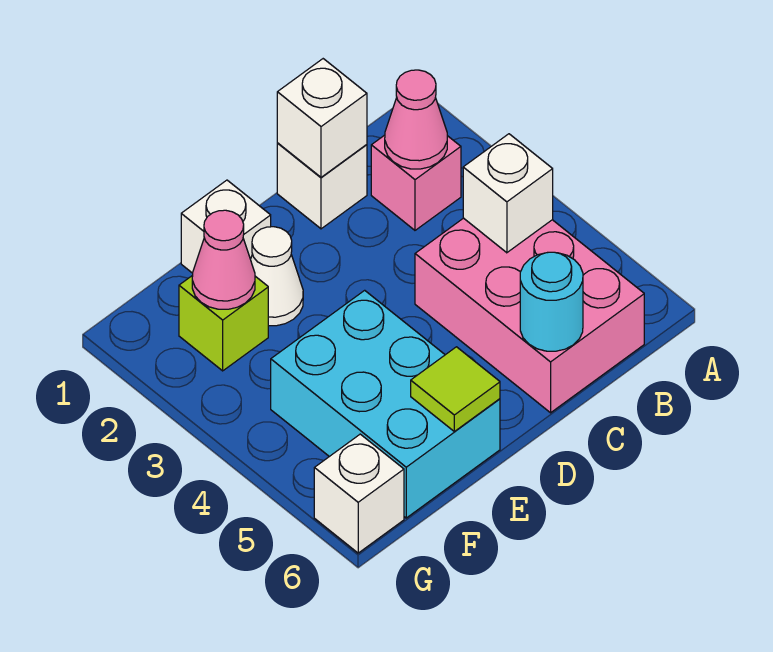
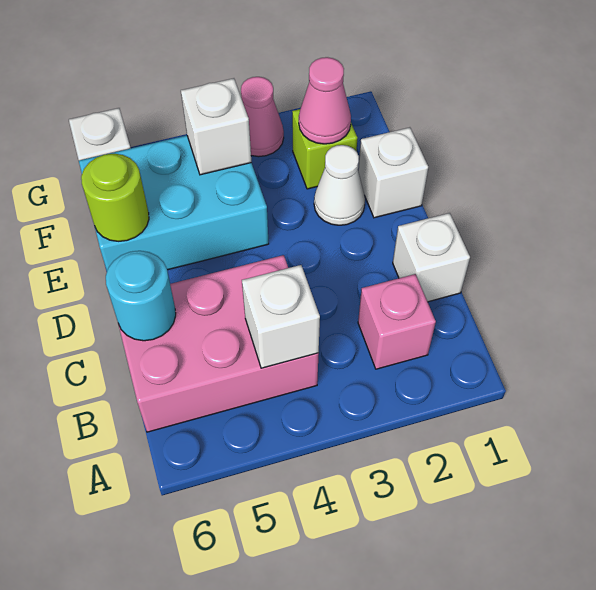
pink cone B2 level 2 -> pink cone G3 level 1
white brick C1 level 2 -> white brick F4 level 2
lime tile E6 level 2 -> lime round brick E6 level 2

